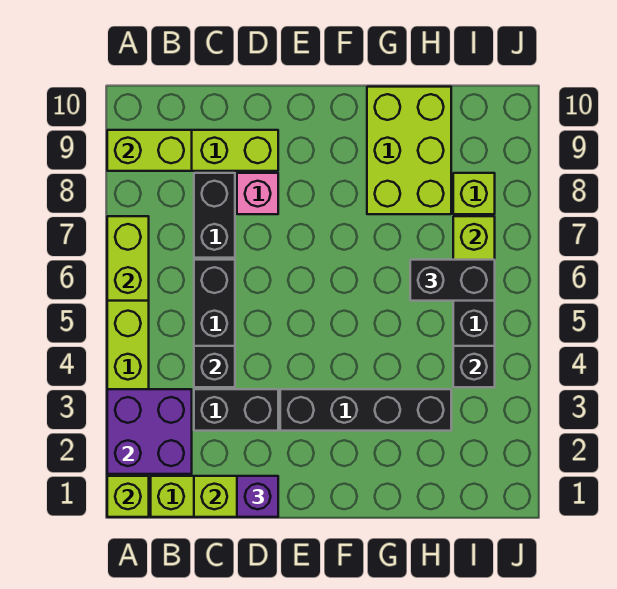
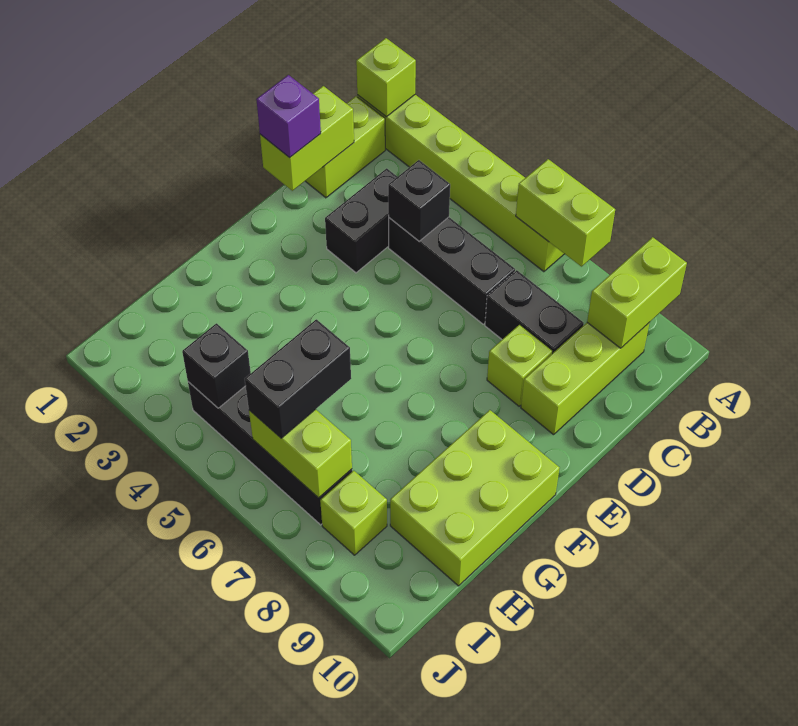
purple brick A2:B3 level 2 -> none
pink brick D8 level 1 -> lime brick D8 level 1
black brick E3:H3 level 1 -> none
lime brick G8:H10 level 1 -> lime brick F9:H10 level 1

